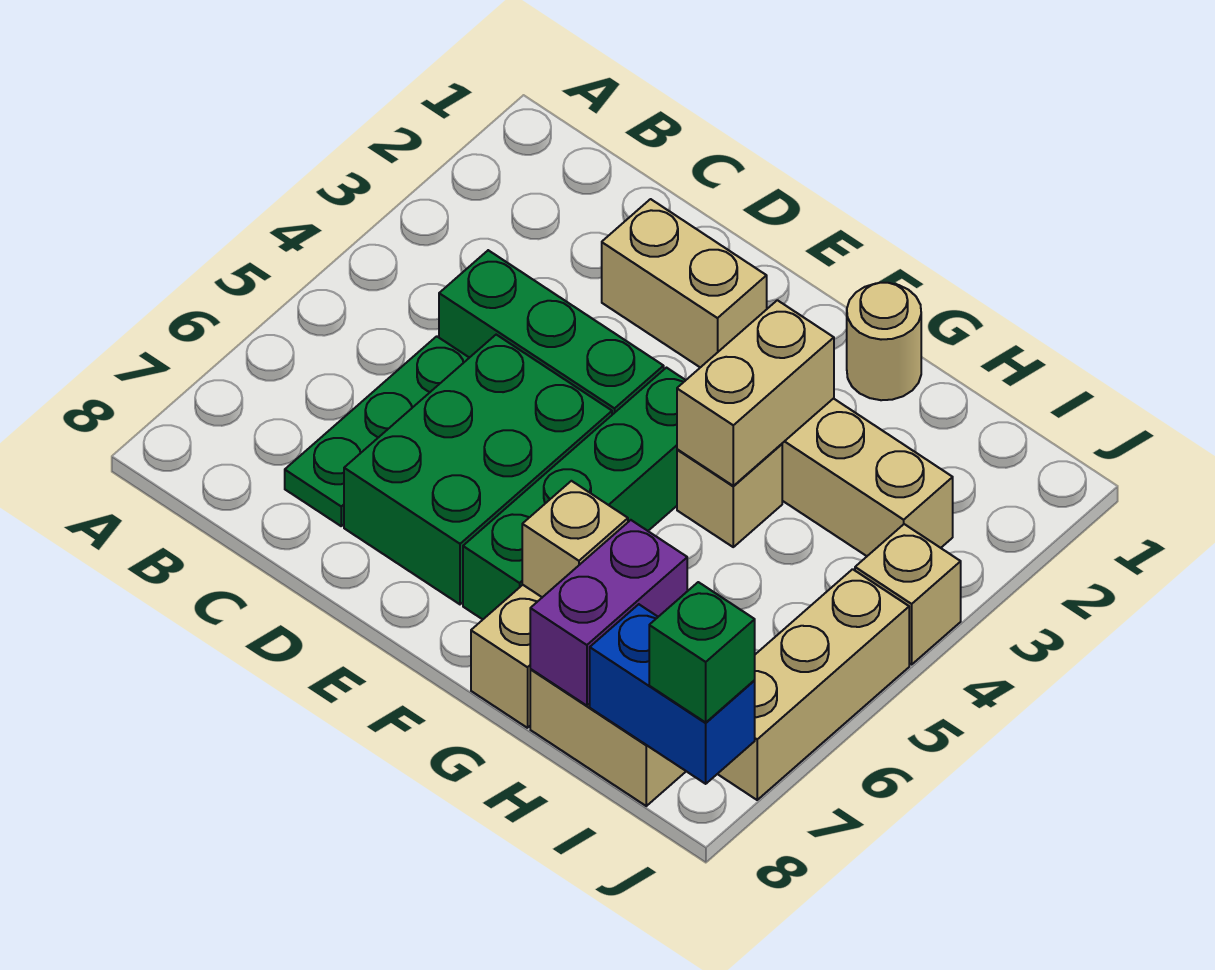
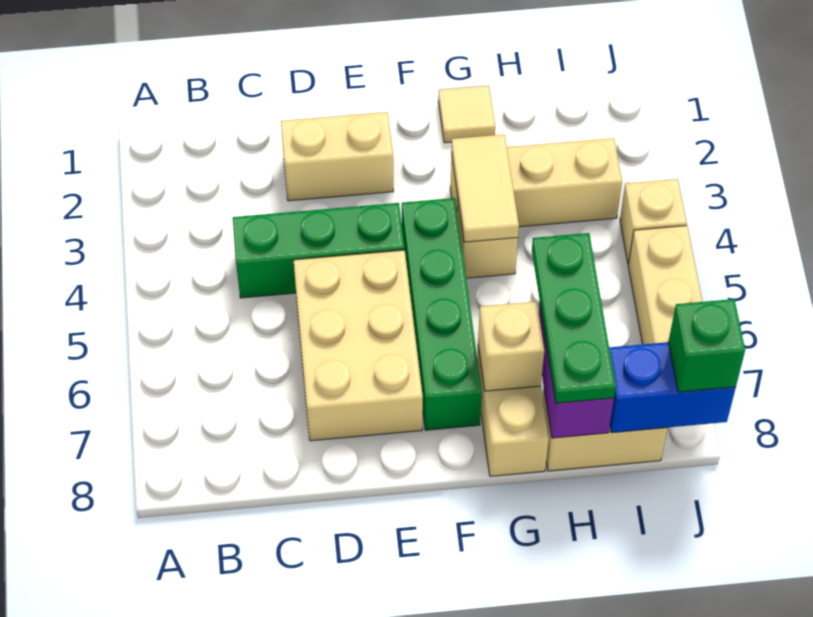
green plate C5:C7 level 1 -> green plate H6:H8 level 3
green brick D5:E7 level 1 -> tan brick D5:E7 level 1
tan round brick G1 level 1 -> tan tile G1 level 1
tan brick G3:G4 level 2 -> tan tile G3:G4 level 2

